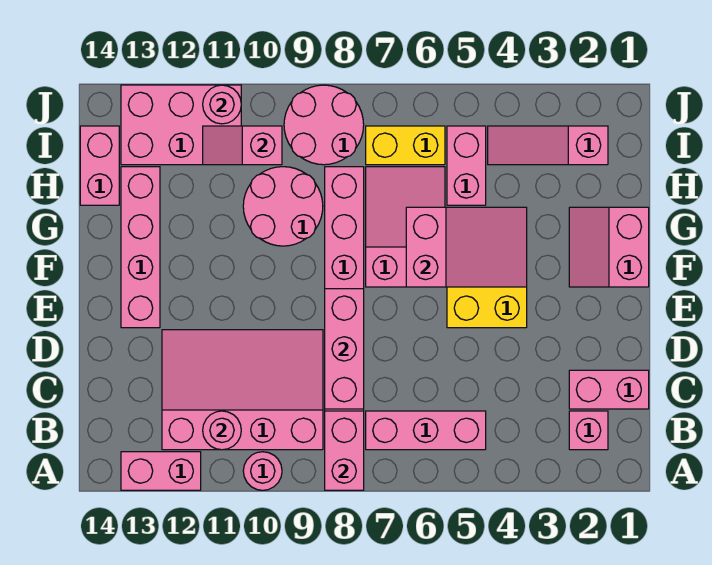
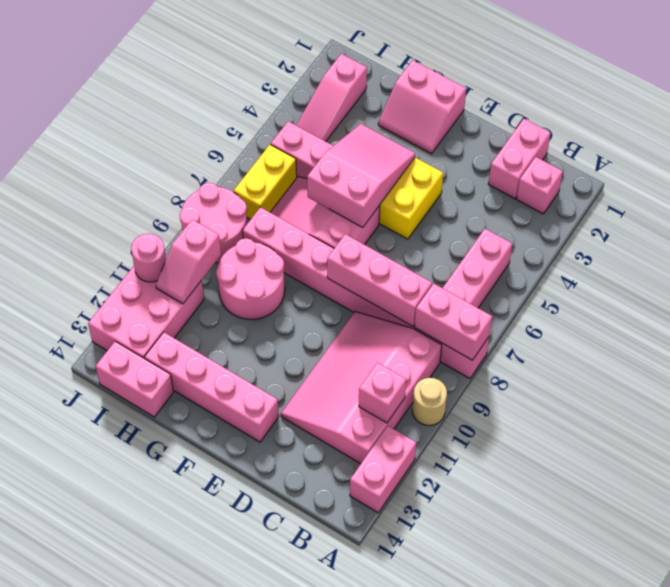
pink round brick A10 level 1 -> tan round brick A10 level 1
pink round brick B11 level 2 -> pink brick B11 level 2

